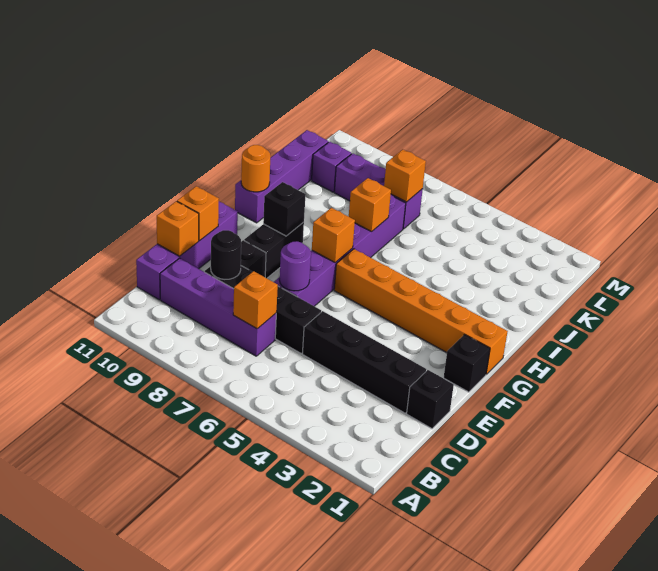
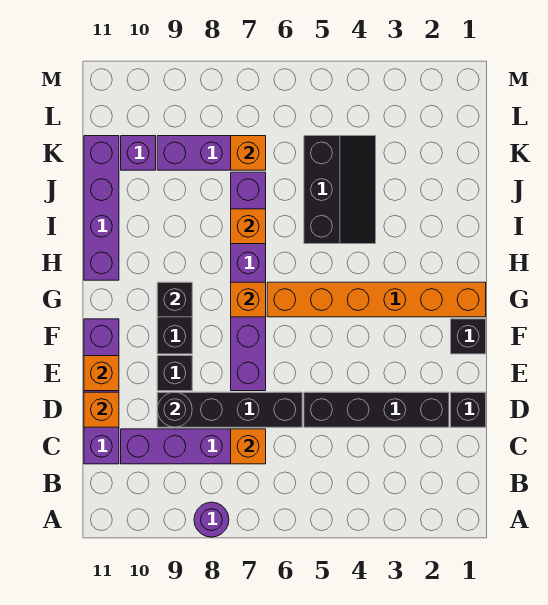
purple round brick E7 level 2 -> purple round brick A8 level 1
orange round brick H11 level 2 -> none
none -> black slope I4:K5 level 1 top 5

